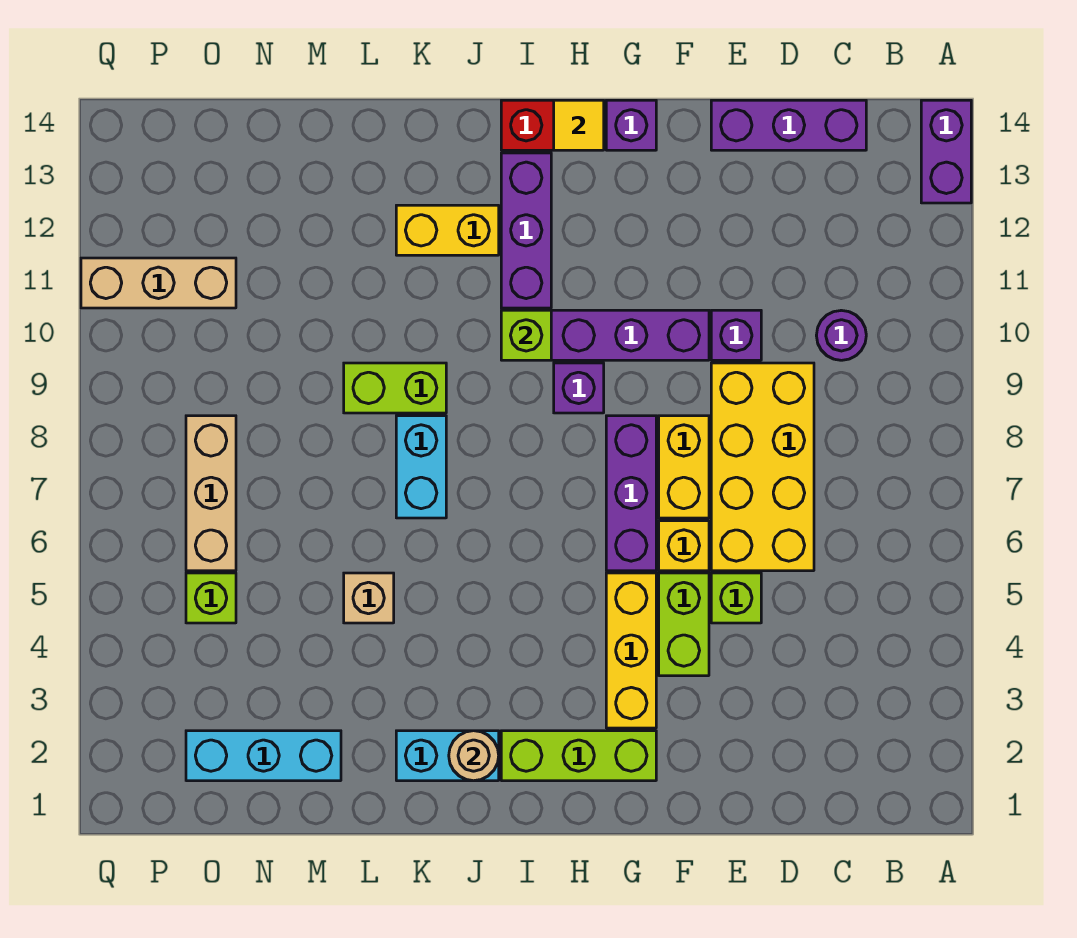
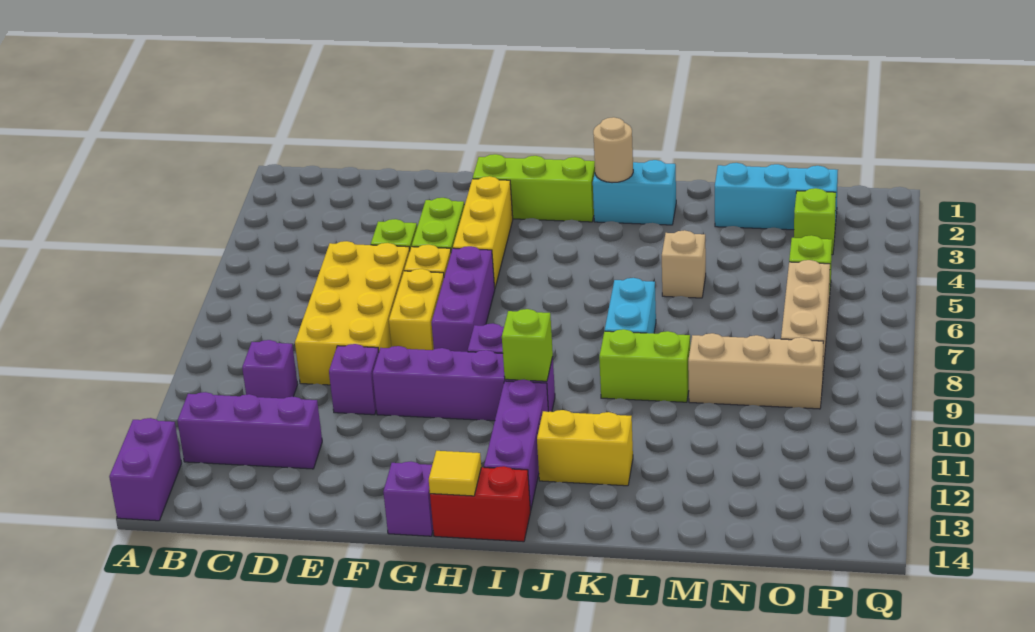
purple round brick C10 level 1 -> purple brick C10 level 1
purple brick C14:E14 level 1 -> purple brick B12:D12 level 1
none -> lime brick O3 level 1
tan brick O11:Q11 level 1 -> tan brick M9:O9 level 1

